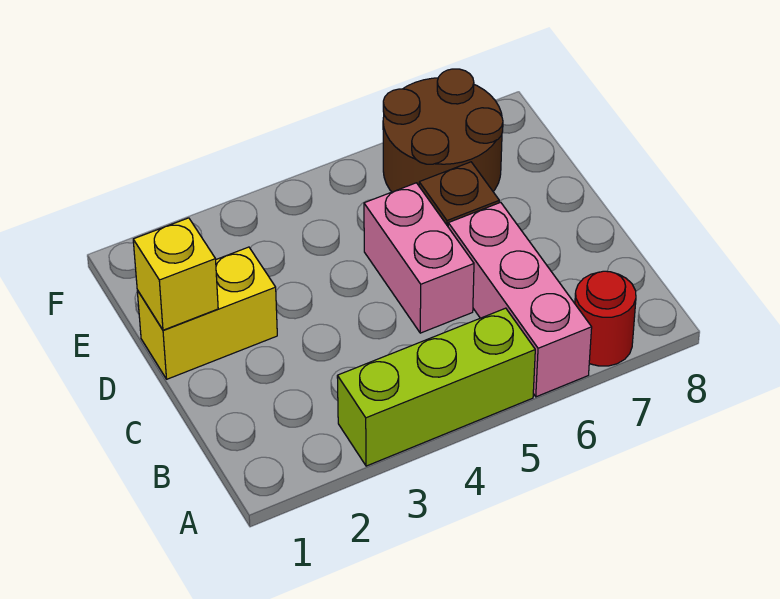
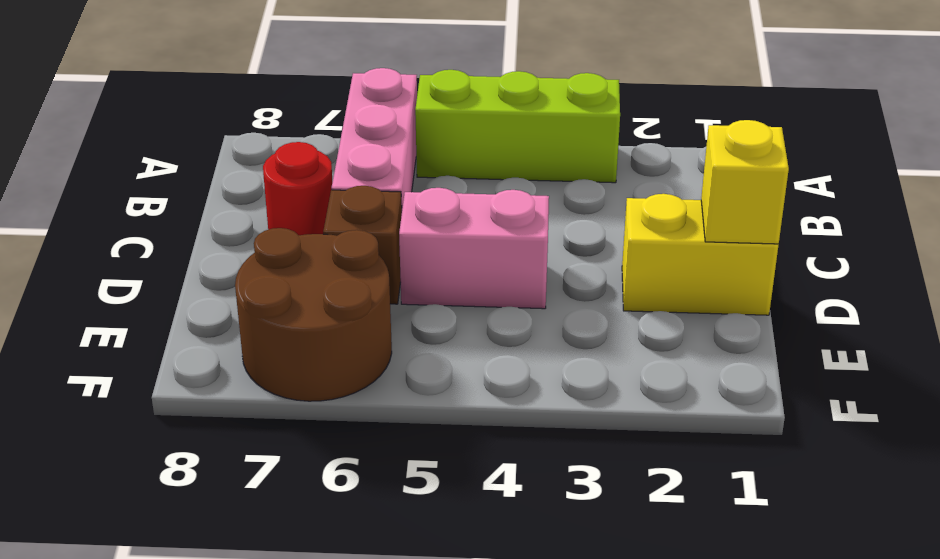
red round brick A7 level 1 -> red round brick C7 level 1
pink brick C5:D5 level 1 -> pink brick D4:D5 level 1

